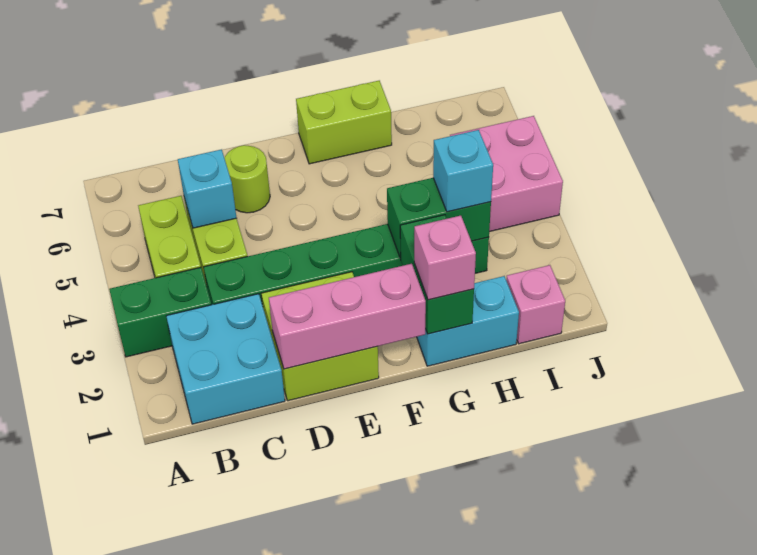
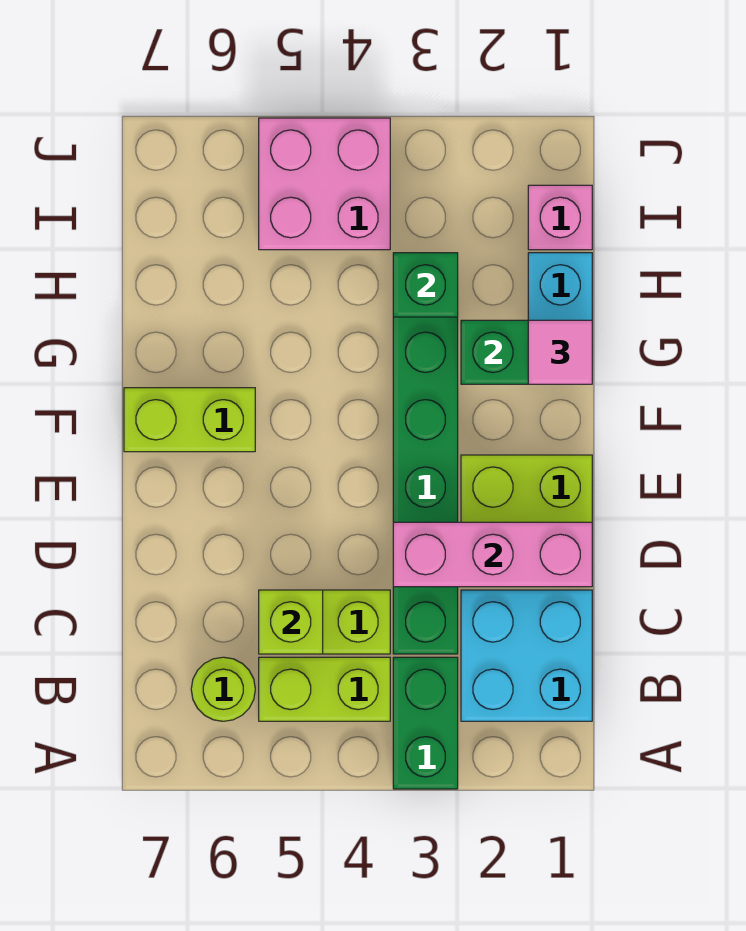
cyan brick C5 level 2 -> lime brick C5 level 2
pink brick D1:F1 level 2 -> pink brick D1:D3 level 2
lime round brick D6 level 1 -> lime round brick B6 level 1
lime brick F7:G7 level 1 -> lime brick F6:F7 level 1
pink brick G1 level 3 -> pink tile G1 level 3
green brick G3:H3 level 2 -> green brick H3 level 2
cyan brick H3 level 3 -> none

